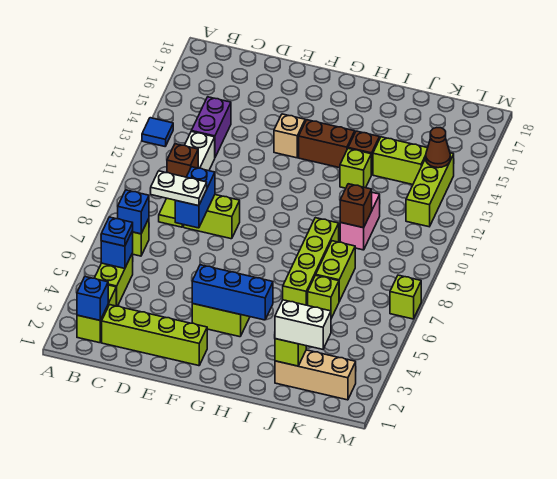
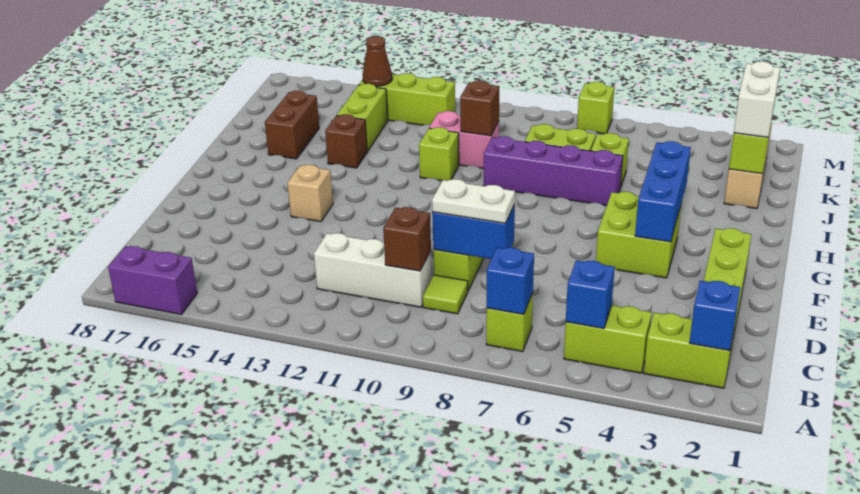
blue tile A13 level 1 -> none
blue plate B5 level 3 -> none
white plate C8:D8 level 3 -> white plate D8:D9 level 3
purple brick C13:C14 level 1 -> purple brick A16:A17 level 1
brown brick G14:H14 level 1 -> brown brick I16:J16 level 1
lime brick I6:I9 level 1 -> purple brick I6:I9 level 1
lime brick I13 level 1 -> lime brick I11 level 1

